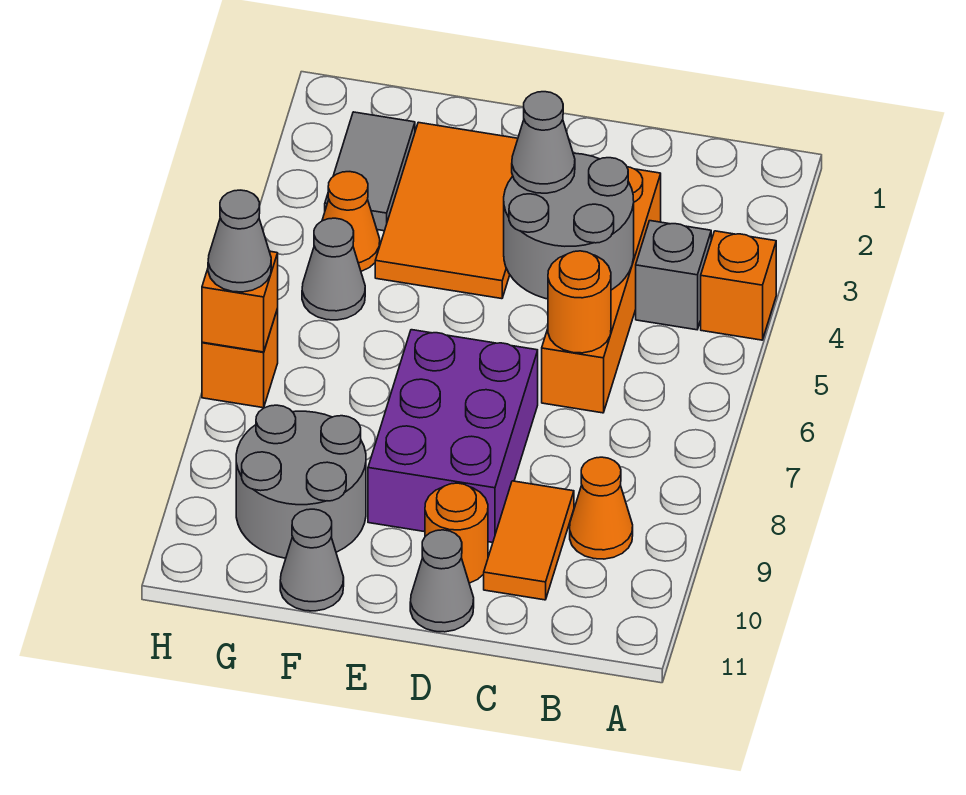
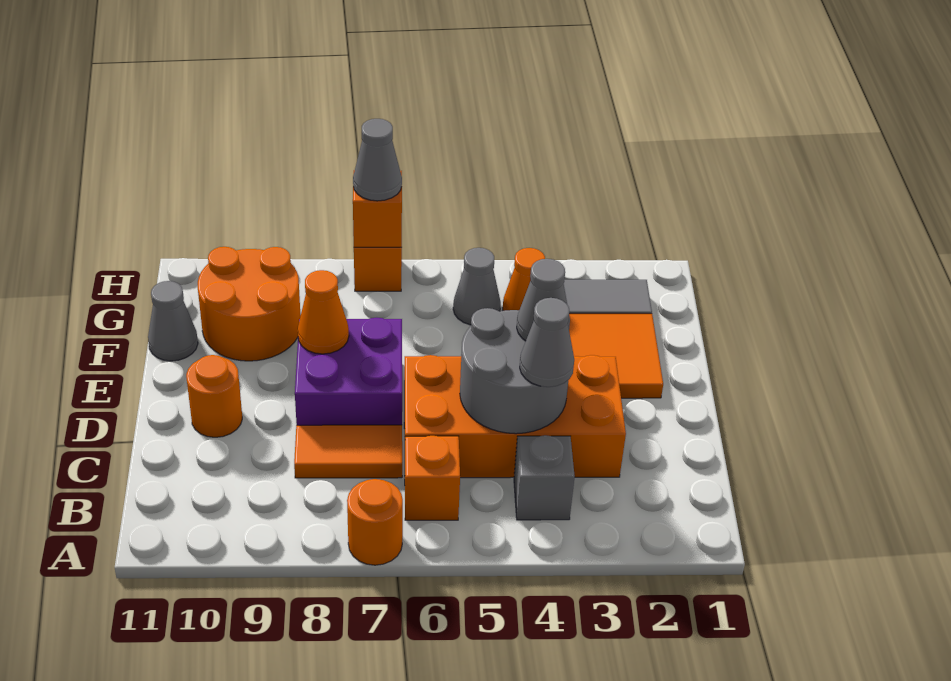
orange brick A4 level 1 -> orange brick B6 level 1
orange cone B9 level 1 -> orange cone E8 level 2
orange brick C3:C6 level 1 -> orange brick C3:D6 level 1
orange round brick C6 level 2 -> orange round brick A7 level 1
orange tile C9:C10 level 1 -> orange tile C7:C8 level 1
purple brick D7:E9 level 1 -> purple brick D7:E8 level 1
grey cone D11 level 1 -> grey cone C4 level 3
grey round brick F9:G10 level 1 -> orange round brick F9:G10 level 1

